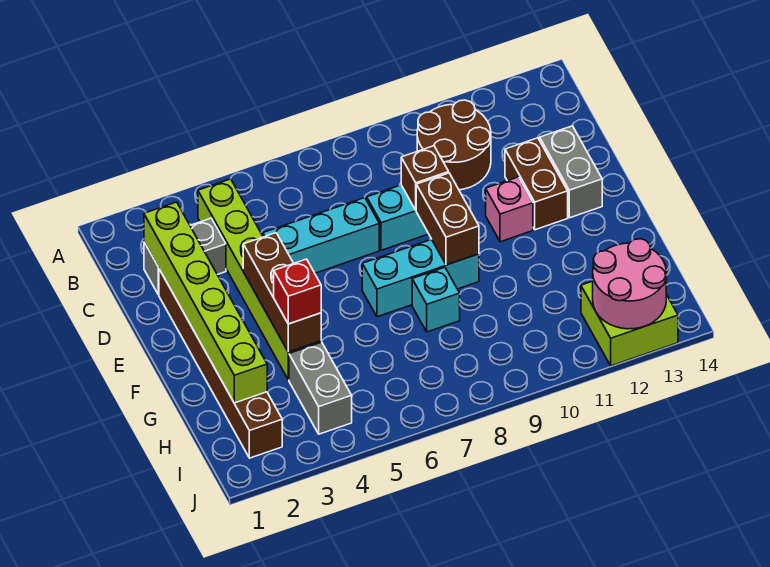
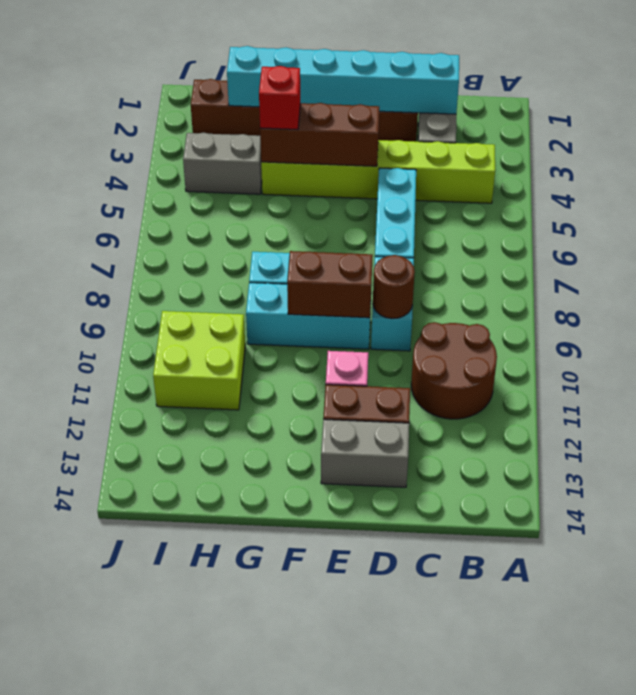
lime brick C2:H2 level 2 -> cyan brick C2:H2 level 2
brown brick D9 level 2 -> brown round brick D9 level 2
cyan brick F7:F9 level 1 -> cyan brick E9:G9 level 1
lime brick I12:J13 level 1 -> lime brick H10:I11 level 1
pink round brick I12:J13 level 2 -> none

